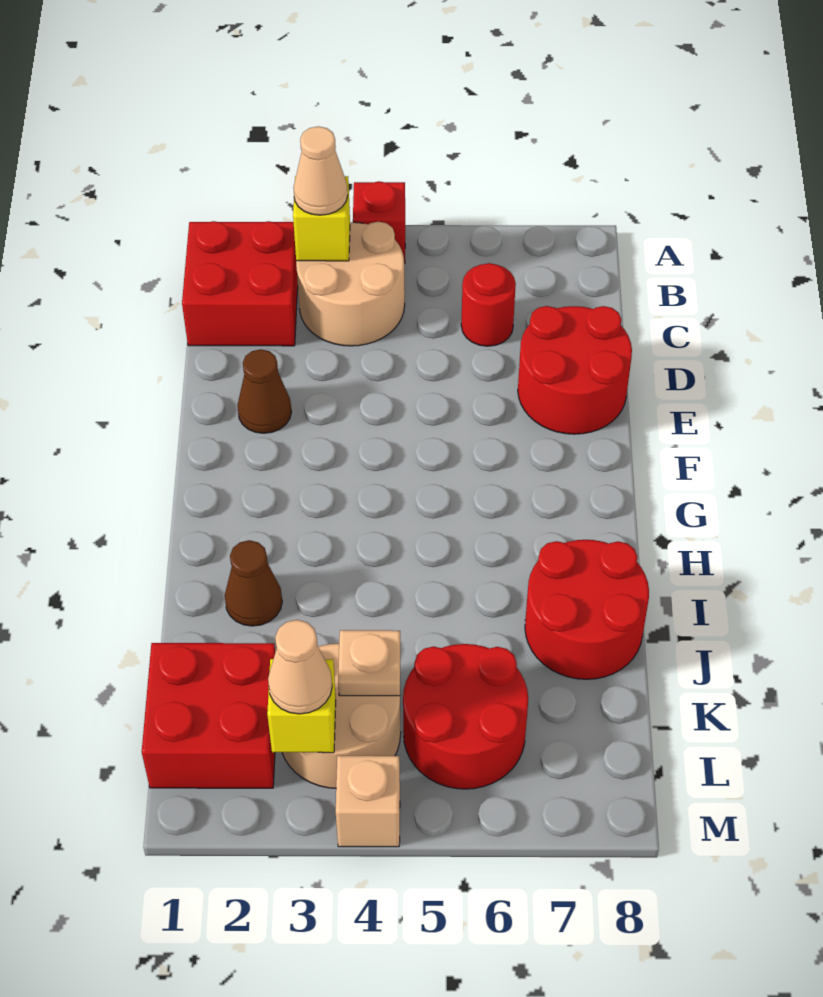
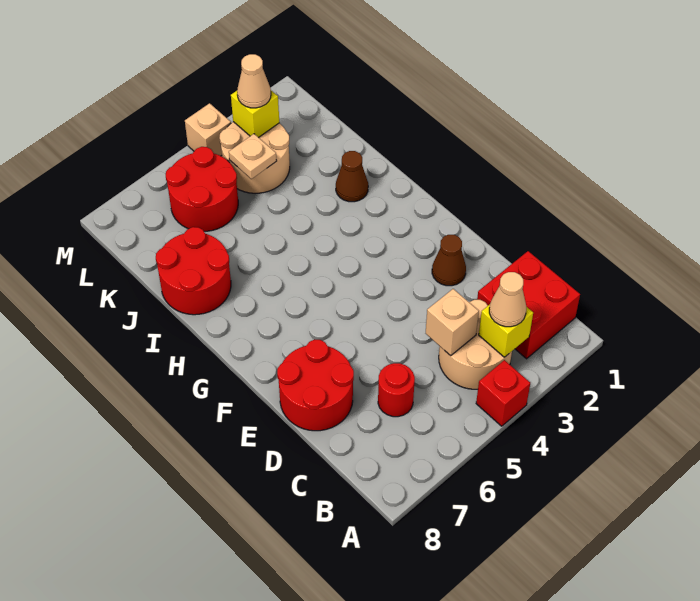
none -> tan brick C4 level 2
red brick K1:L2 level 1 -> none

